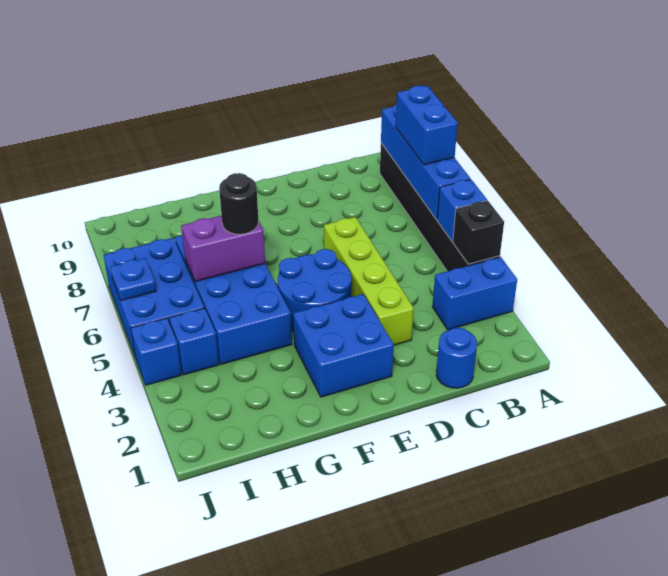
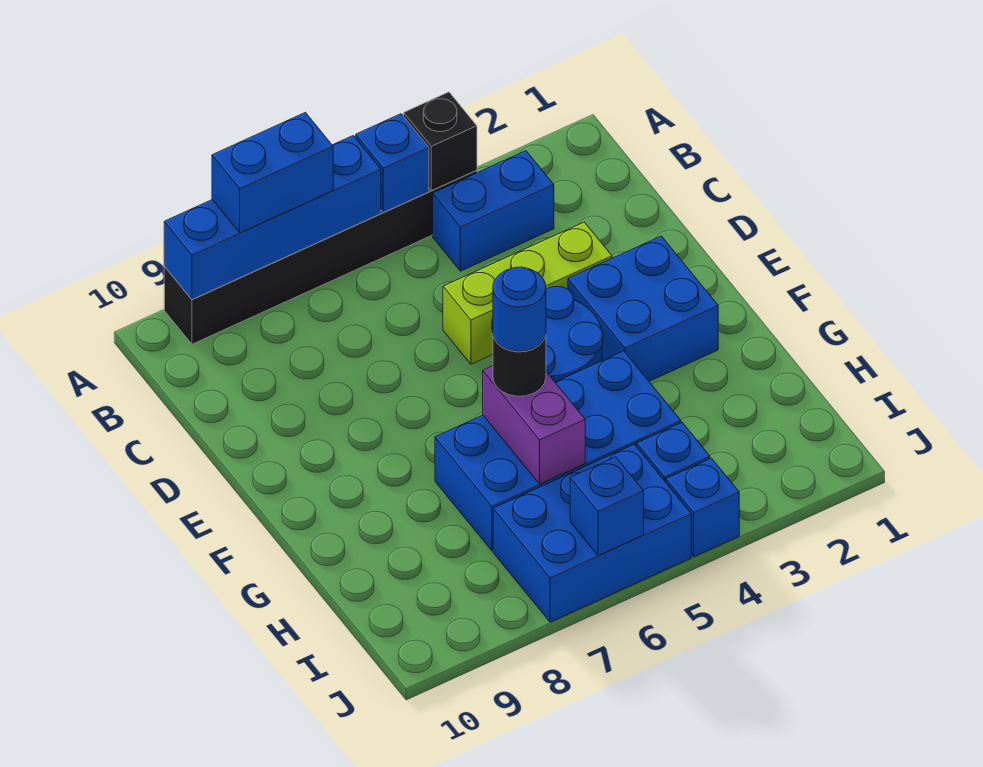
blue brick A3:B3 level 1 -> blue brick B3:B4 level 1
blue round brick C1 level 1 -> blue round brick G6 level 4
lime brick D3:D6 level 1 -> lime brick D3:D5 level 1
blue plate J6 level 2 -> blue brick J6 level 2

